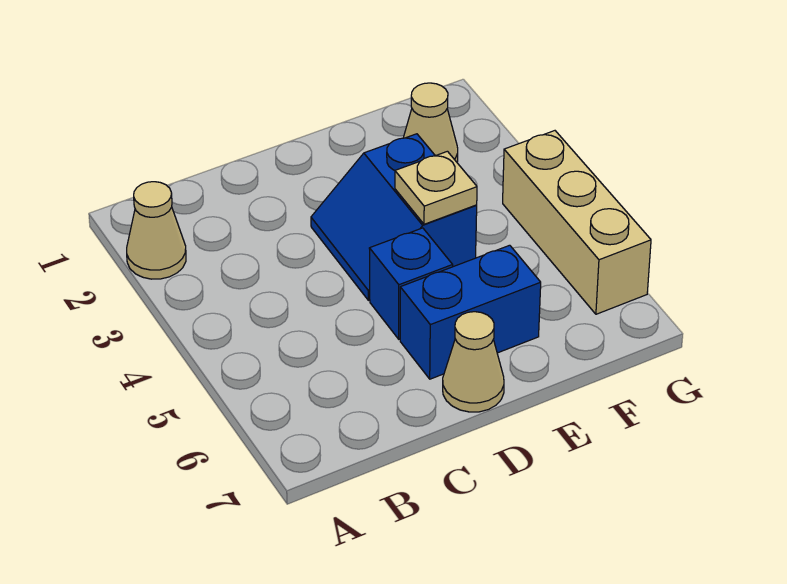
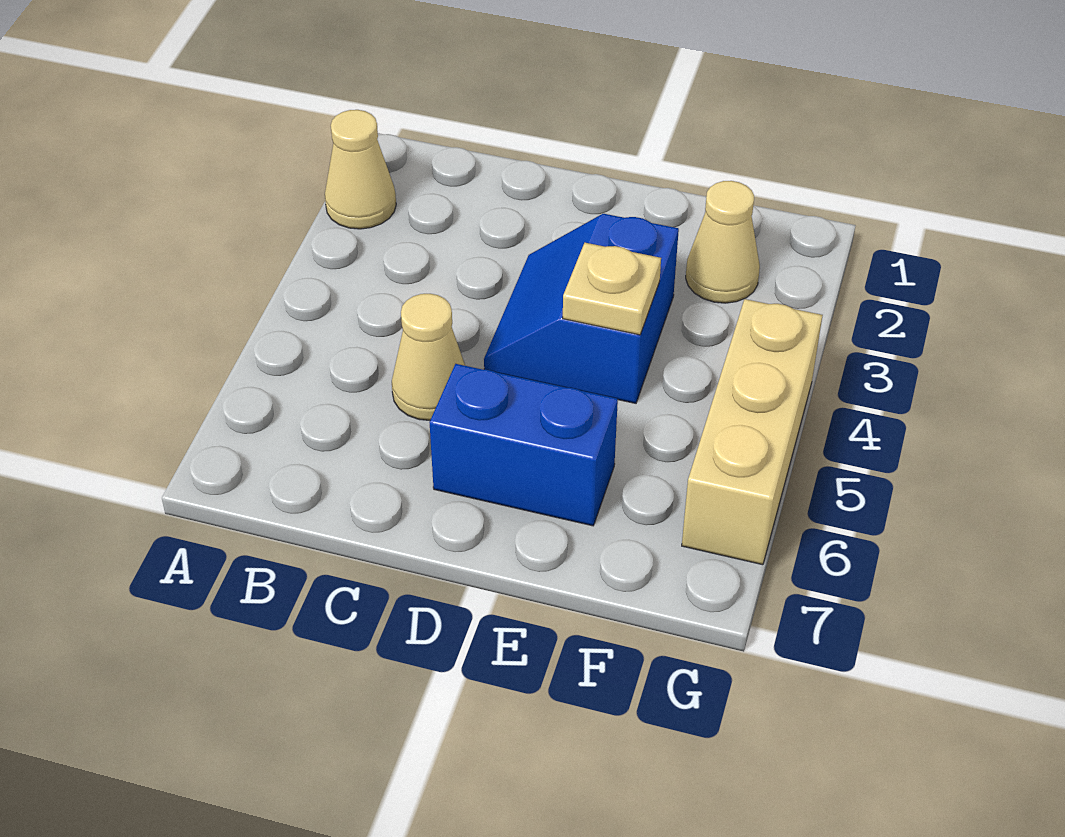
blue brick D5 level 1 -> none
tan cone D7 level 1 -> tan cone C5 level 1

